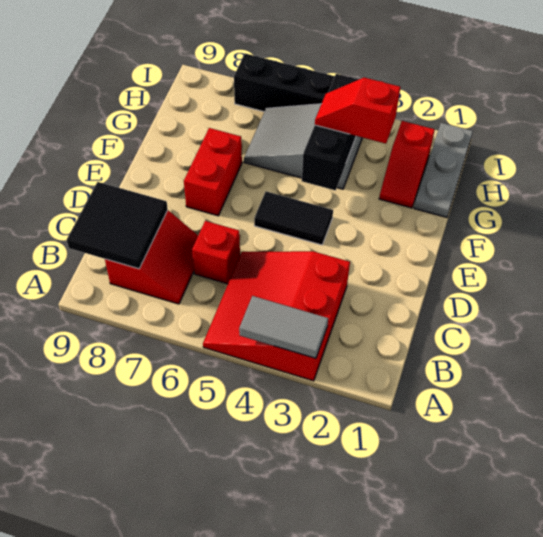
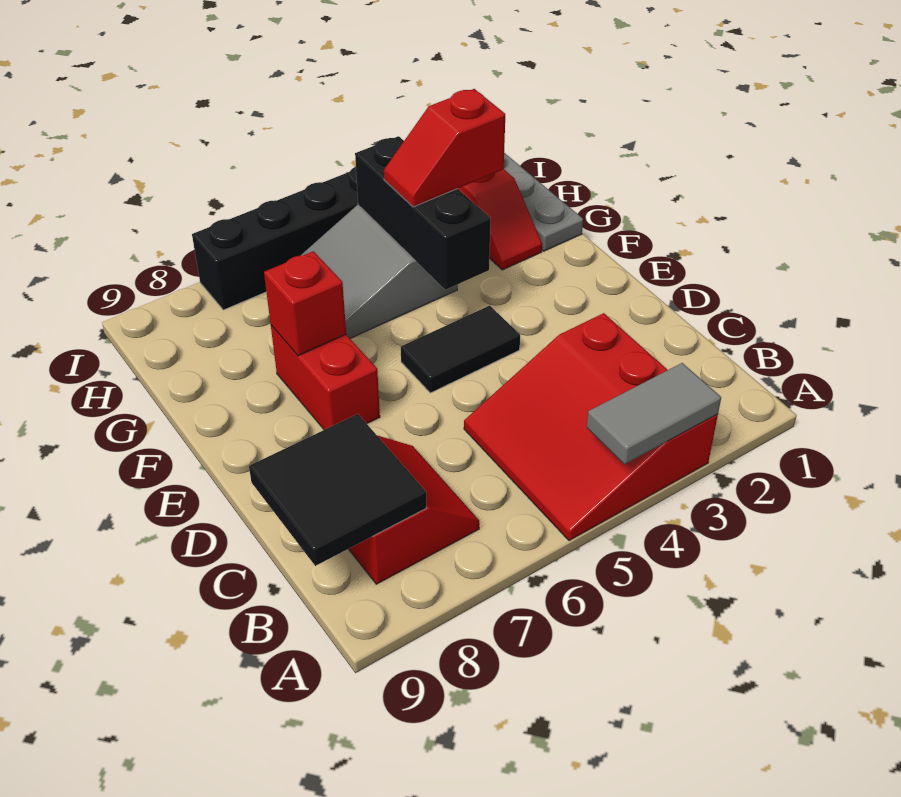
red brick C6 level 1 -> red brick F7 level 2

